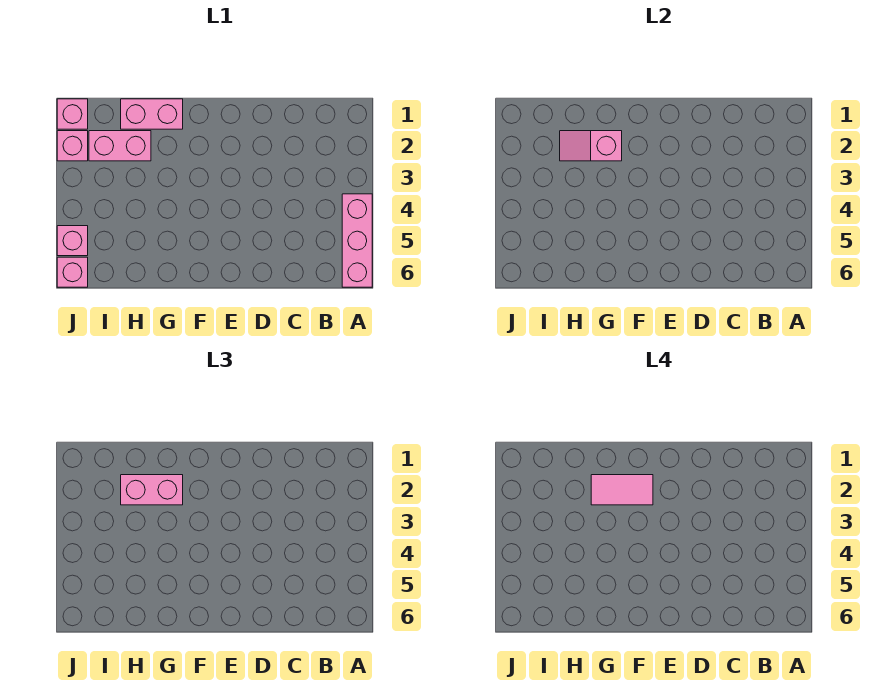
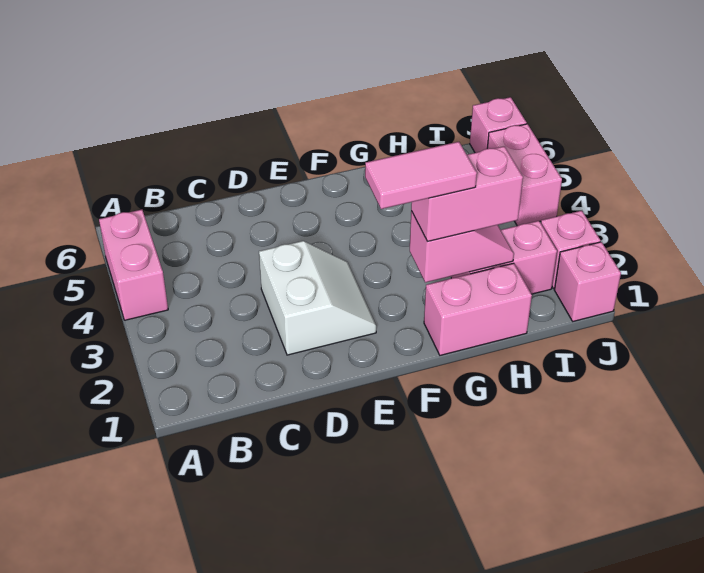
pink brick A4:A6 level 1 -> pink brick A4:A5 level 1
none -> white slope D2:E3 level 1 top D
pink brick J5 level 1 -> pink brick J4:J5 level 1

